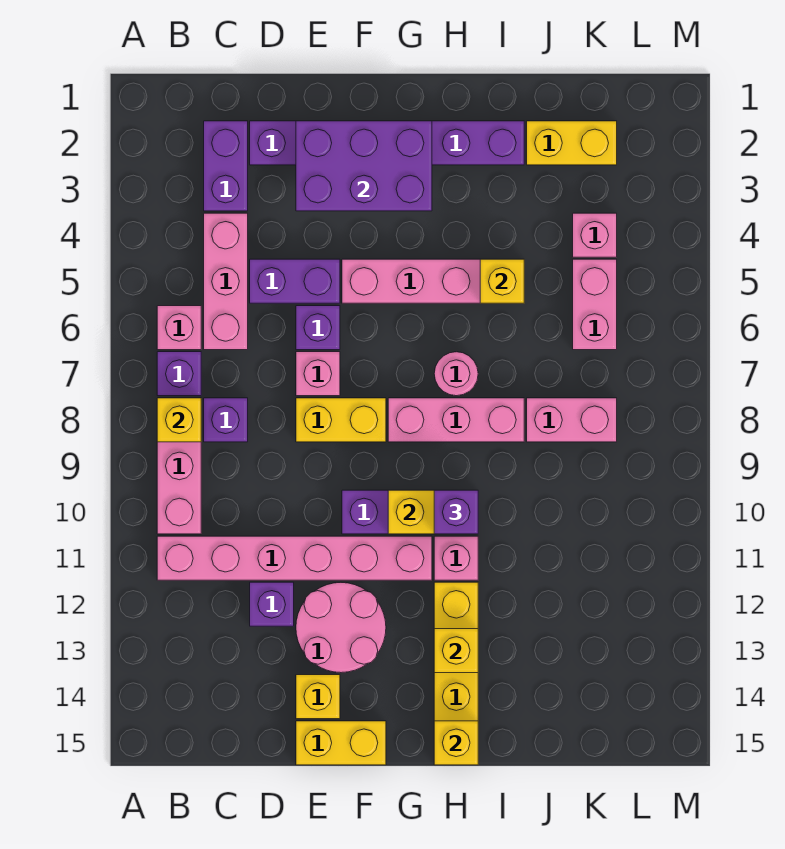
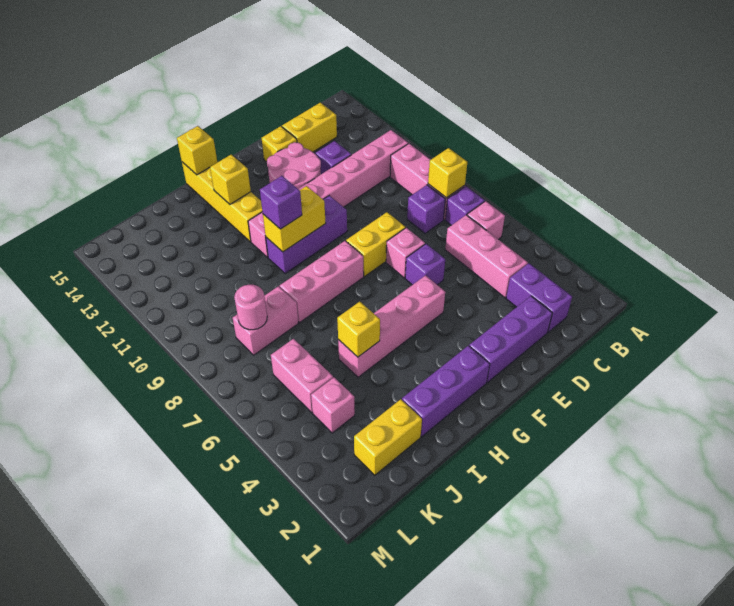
purple brick D5:E5 level 1 -> none
purple brick E2:G3 level 2 -> none
yellow brick E15:F15 level 1 -> yellow brick C14:D14 level 1
pink round brick H7 level 1 -> pink round brick K8 level 2

